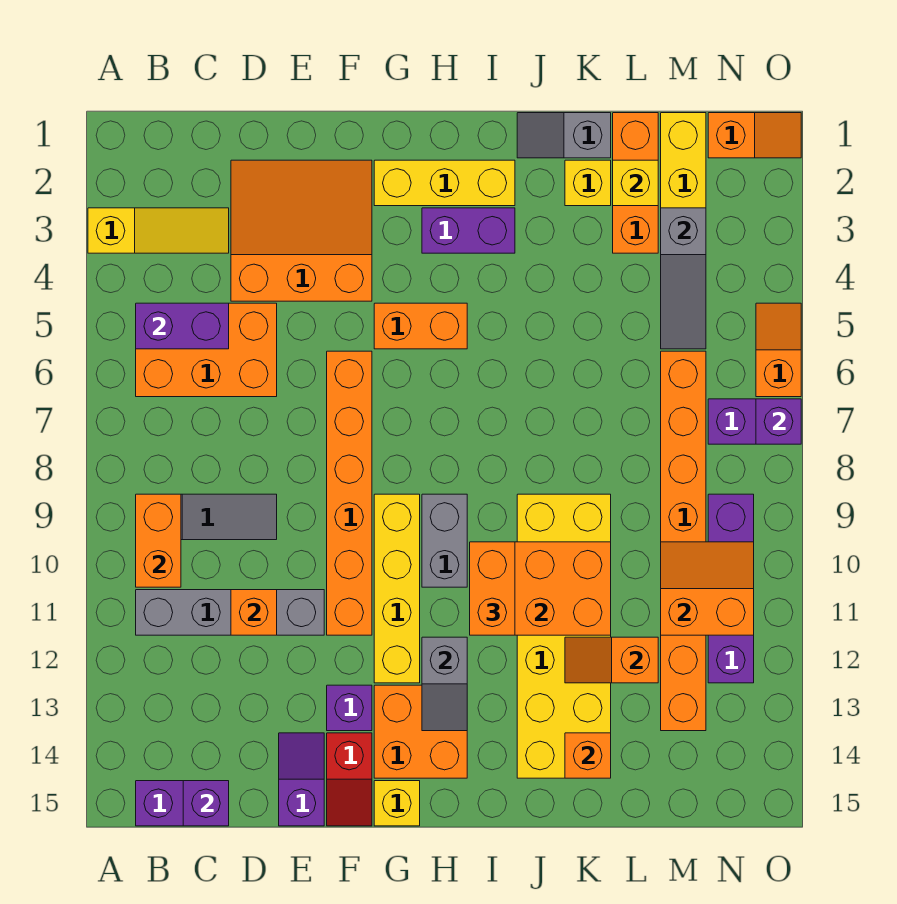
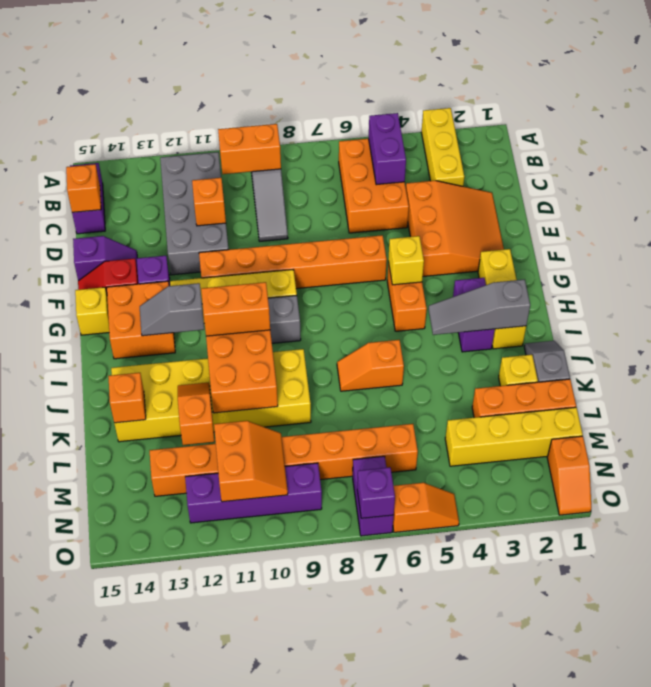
yellow slope A3:C3 level 1 top A -> yellow brick A3:C3 level 1
grey brick B11:E11 level 1 -> grey brick B11:E12 level 1
purple brick C15 level 2 -> orange brick C15 level 2
none -> orange slope J6:J7 level 1 top 6
yellow brick L2 level 2 -> yellow brick G5 level 2
grey slope M3:M5 level 2 top 3 -> grey slope I2:I4 level 2 top 2

